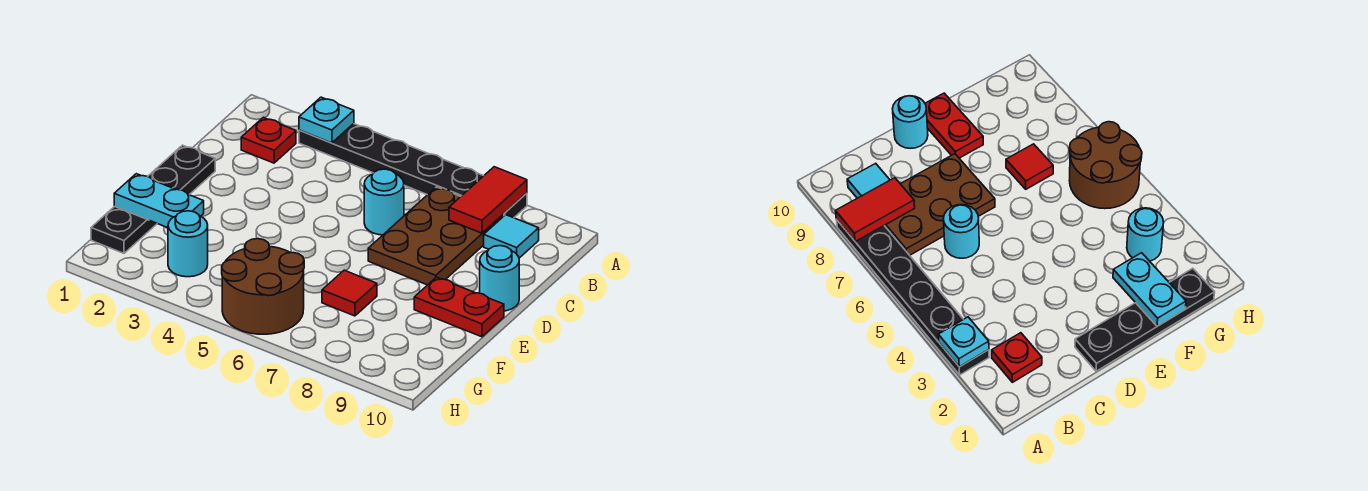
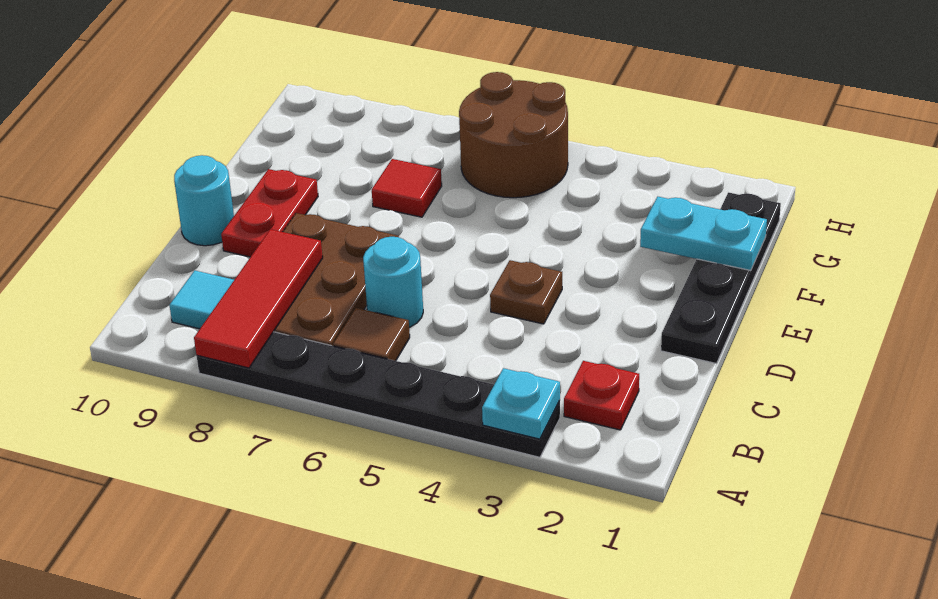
red tile A8:B8 level 2 -> red tile A8:C8 level 2
none -> brown tile B6 level 1
none -> brown plate D4 level 1
red plate E9:E10 level 1 -> red plate D9:E9 level 1
cyan round brick G3 level 1 -> none

